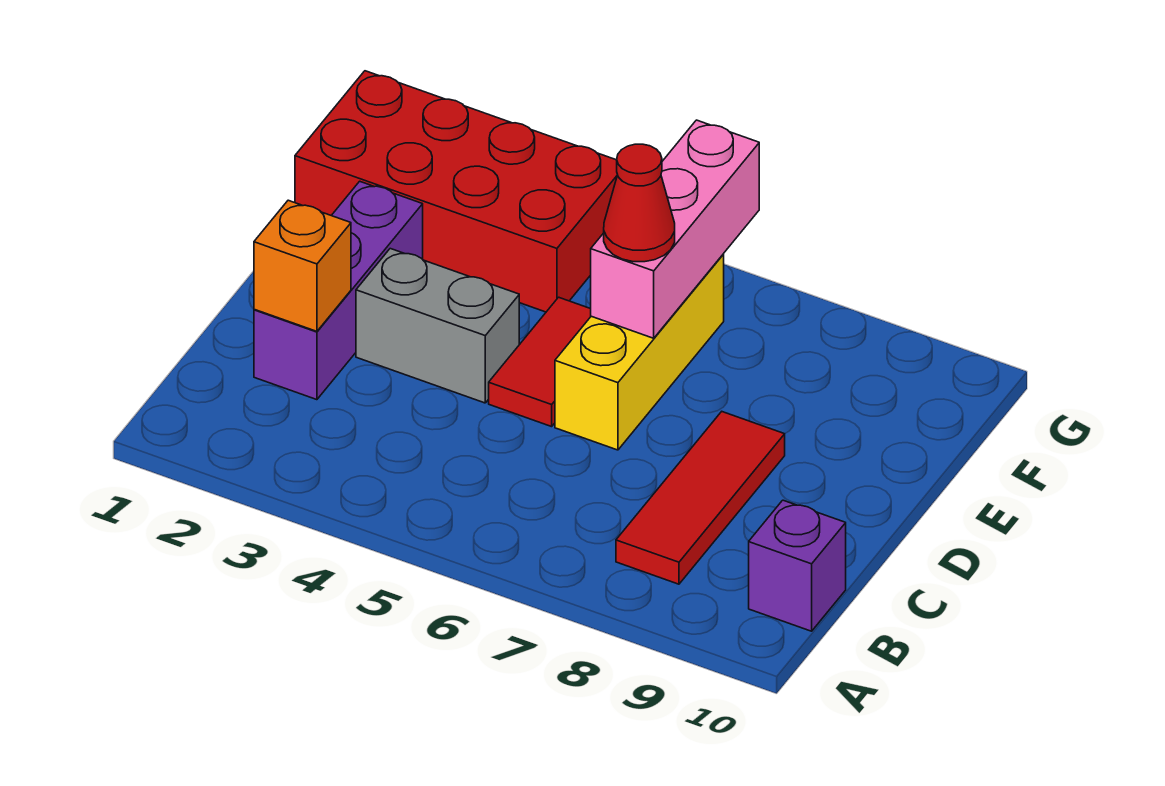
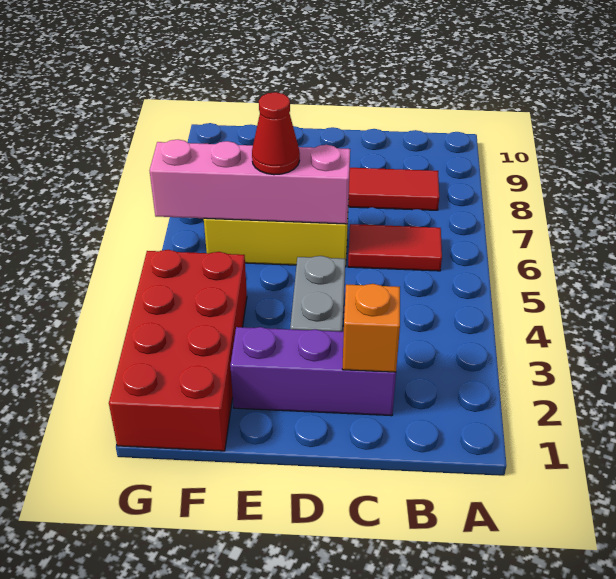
purple brick B10 level 1 -> none
red tile D5:E5 level 1 -> red tile B6:C6 level 1
pink brick E6:G6 level 2 -> pink brick D6:G6 level 2

